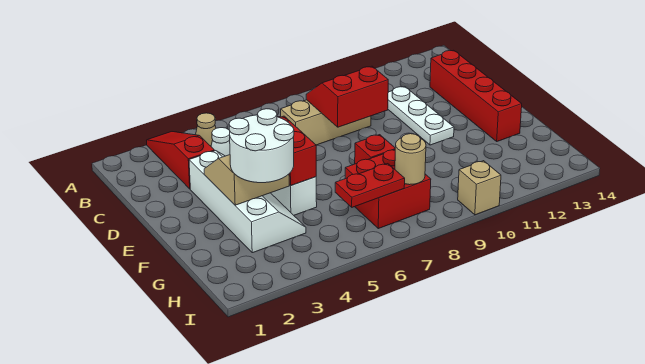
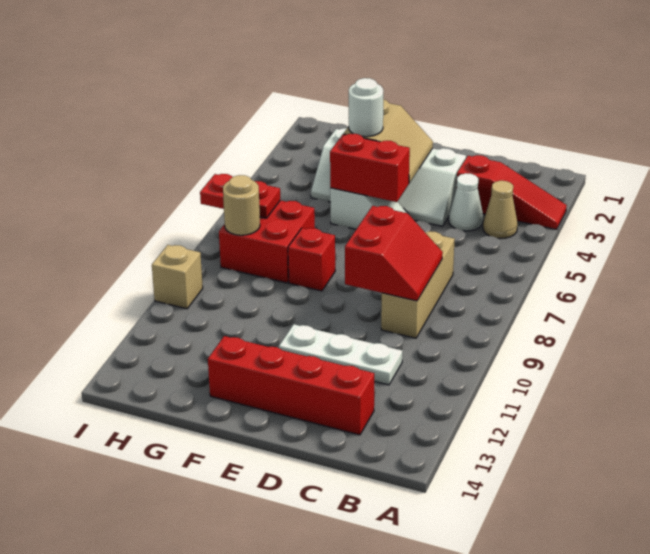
white round brick F3:G4 level 3 -> white round brick F4 level 3
red plate H6:H7 level 2 -> red plate H7:I7 level 2

